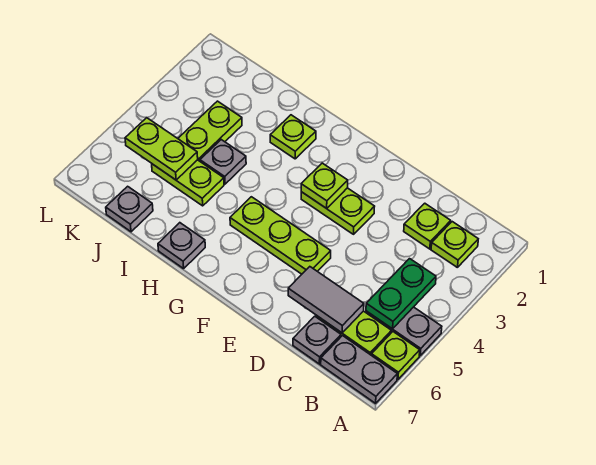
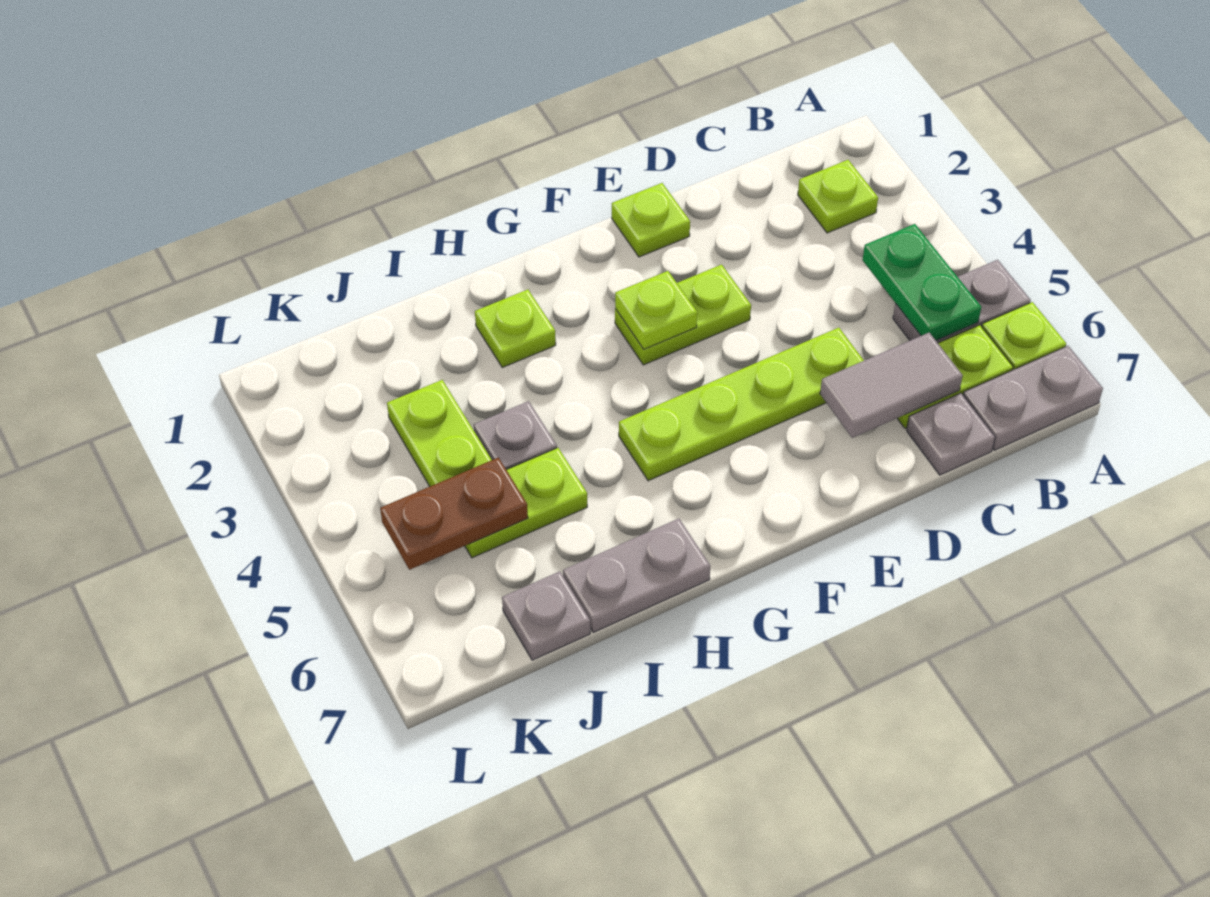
lime plate C2 level 1 -> lime plate E1 level 1
lime plate E5:G5 level 1 -> lime plate D5:G5 level 1
grey plate H7 level 1 -> grey plate H7:I7 level 1
lime plate J5:K5 level 2 -> brown plate J5:K5 level 2

